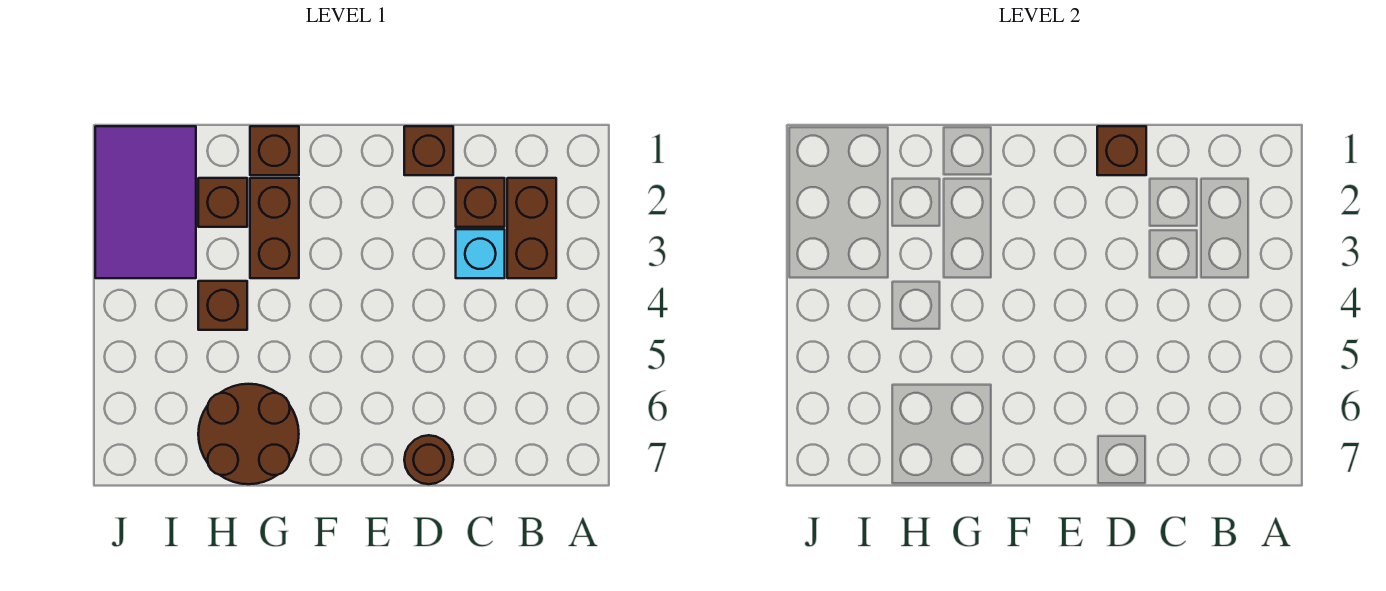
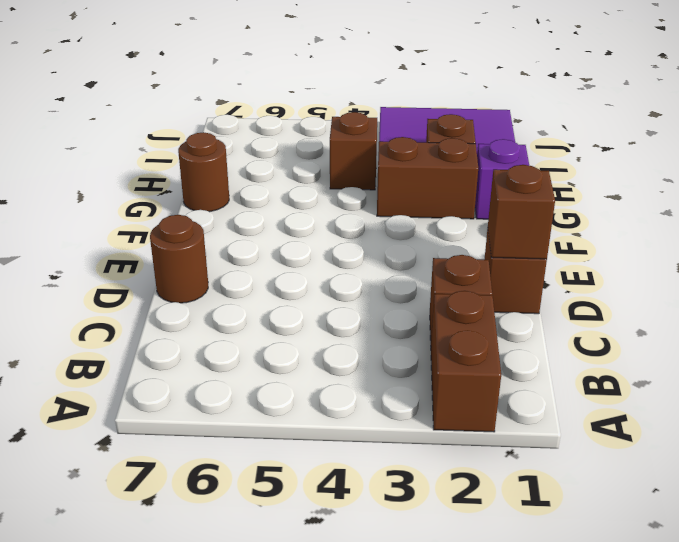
brown brick B2:B3 level 1 -> brown brick A2:B2 level 1
cyan brick C3 level 1 -> none
brown brick G1 level 1 -> purple brick G1 level 1
brown round brick G6:H7 level 1 -> brown round brick G7 level 1

